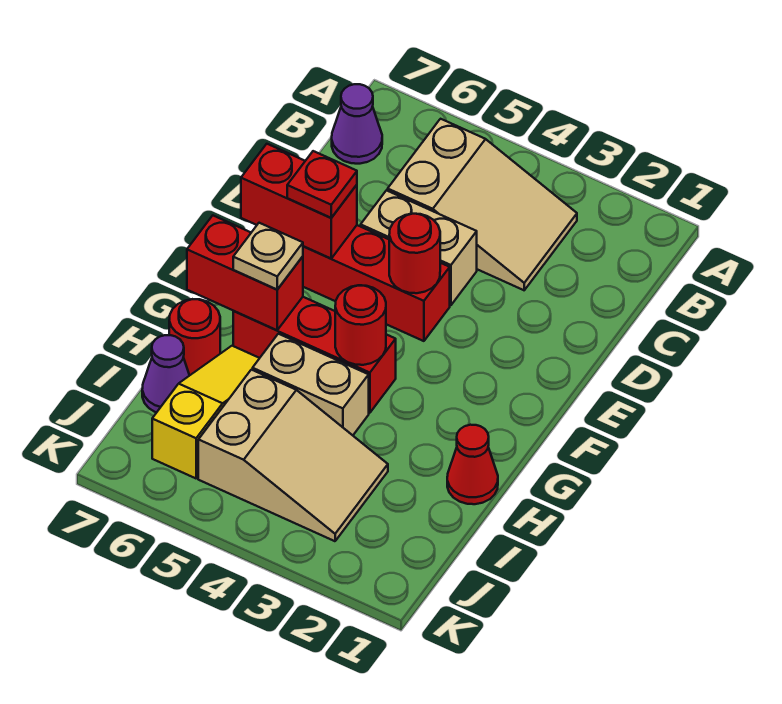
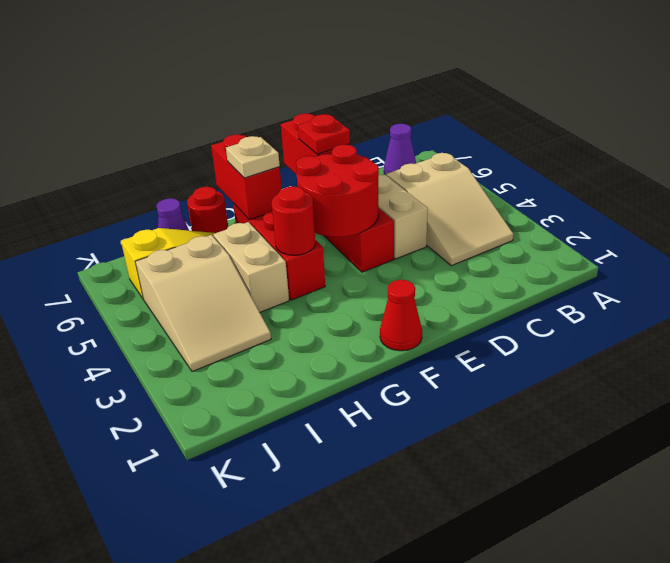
red round brick E4 level 2 -> red round brick E4:F5 level 2
red cone H1 level 1 -> red cone F1 level 1

